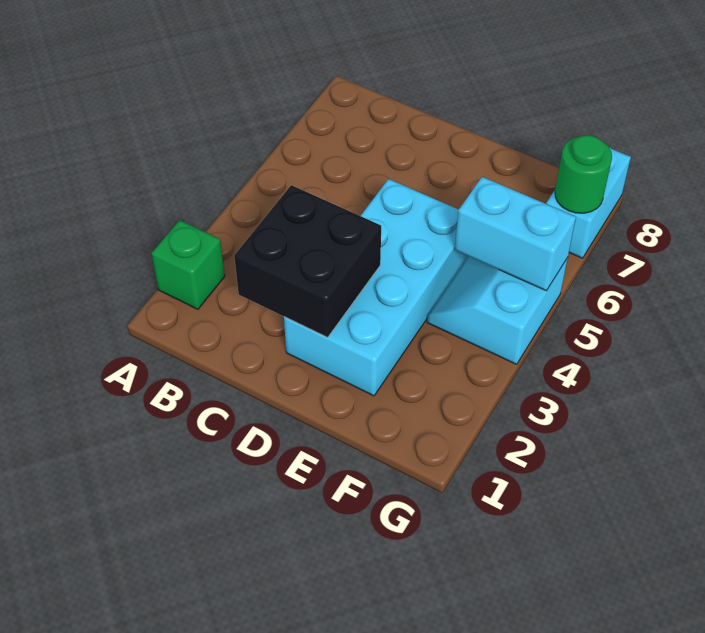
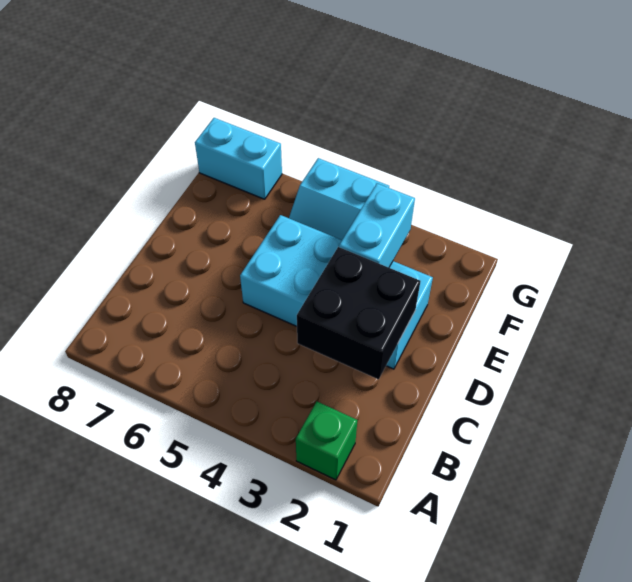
cyan brick F5:G5 level 2 -> cyan brick E3:F3 level 2
green round brick G7 level 2 -> none

